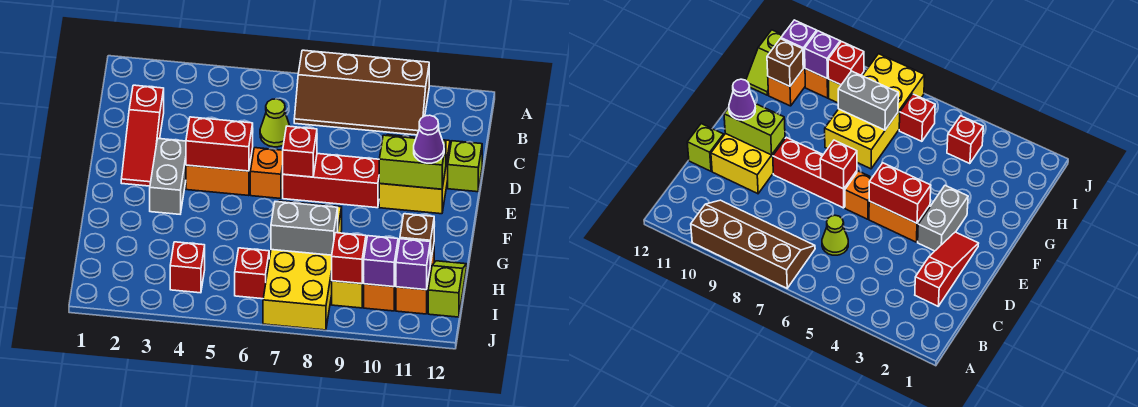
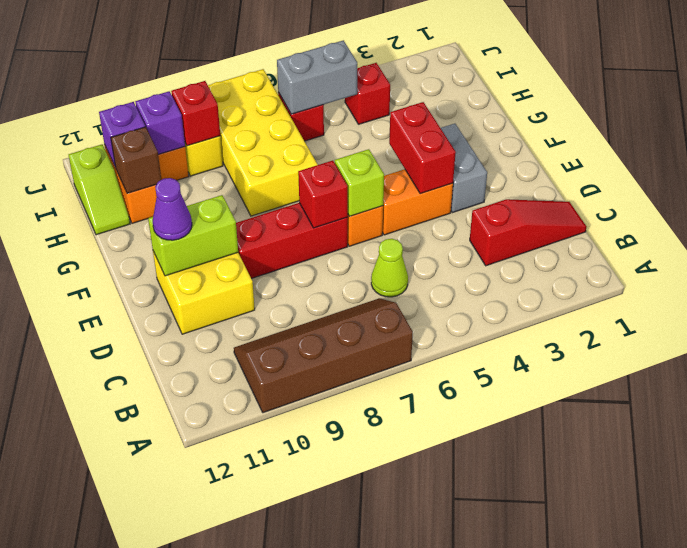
red slope C2:E2 level 1 top C -> red slope C1:C3 level 1 top 3
lime brick D12 level 1 -> lime brick E6 level 2
red brick E4:E5 level 2 -> red brick E4:F4 level 2
grey brick H7:H8 level 2 -> grey brick I5:I6 level 2

